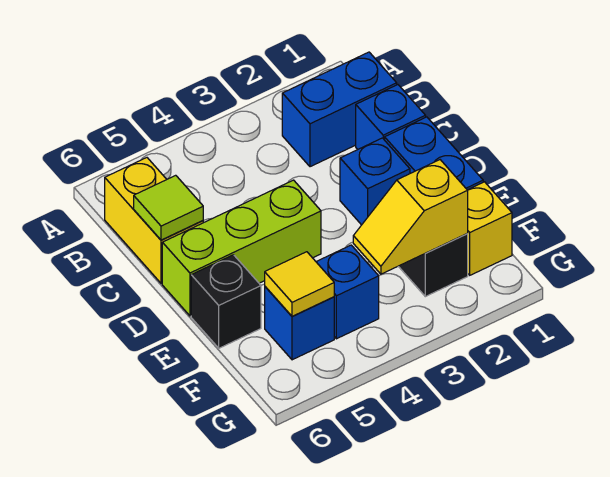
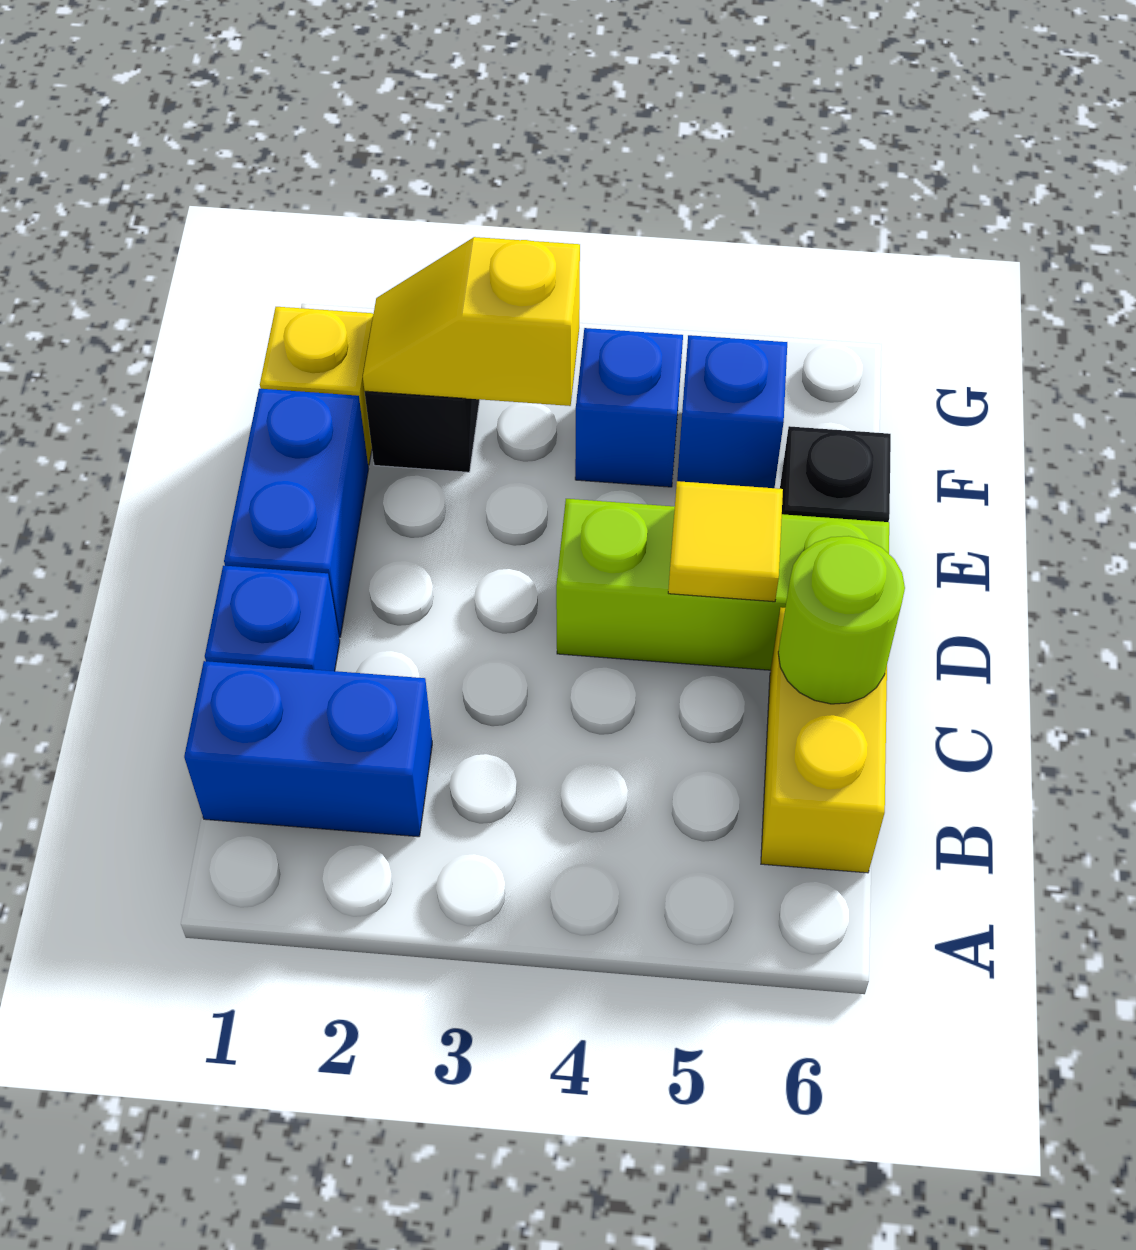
lime tile C6 level 2 -> lime round brick C6 level 2
blue brick D2 level 1 -> none
yellow slope F2:F3 level 2 top 2 -> yellow slope F2:F3 level 2 top 3
yellow tile F5 level 2 -> yellow tile D5 level 2

